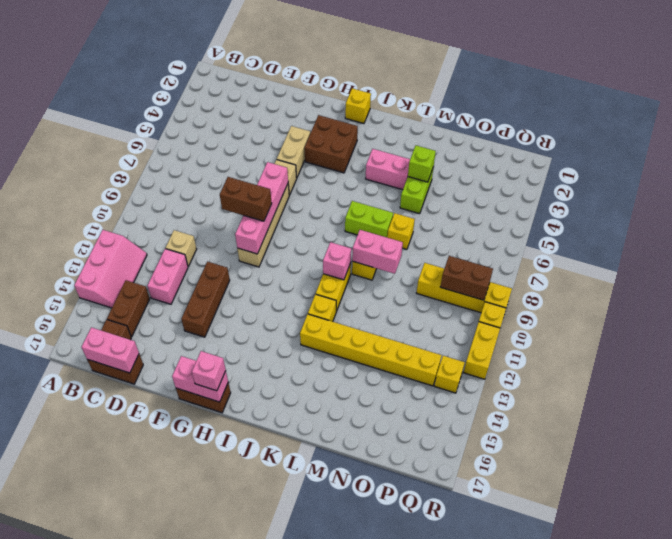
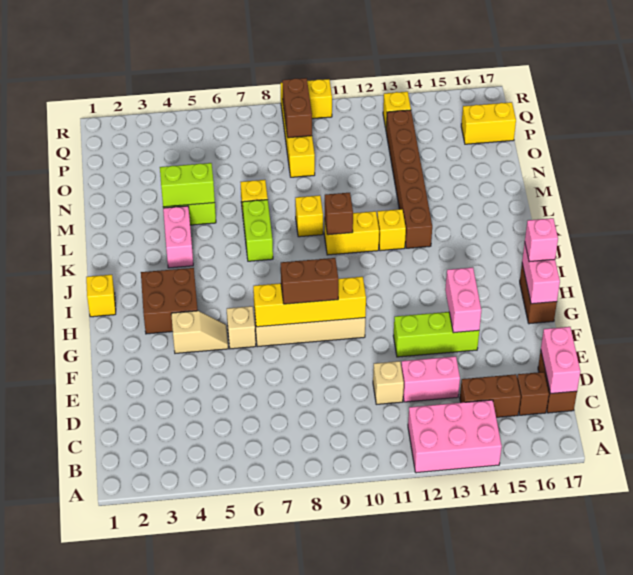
pink slope A12:B14 level 1 top A -> pink brick A12:B14 level 1
brown brick F9:G9 level 3 -> brown brick G8:G9 level 3
brown brick F12:F14 level 1 -> lime brick F12:F14 level 1
tan brick G4:G5 level 1 -> tan slope G4:G5 level 1 top 4
pink brick G7:G10 level 2 -> yellow brick G7:G10 level 2
pink brick K10 level 2 -> brown brick K10 level 2
yellow brick K13:P13 level 1 -> brown brick K13:P13 level 1
pink brick L9:M9 level 2 -> pink brick F14:G14 level 2
lime brick M4 level 2 -> lime brick M4:M5 level 2
yellow brick R11:R12 level 1 -> yellow brick P16:P17 level 1

